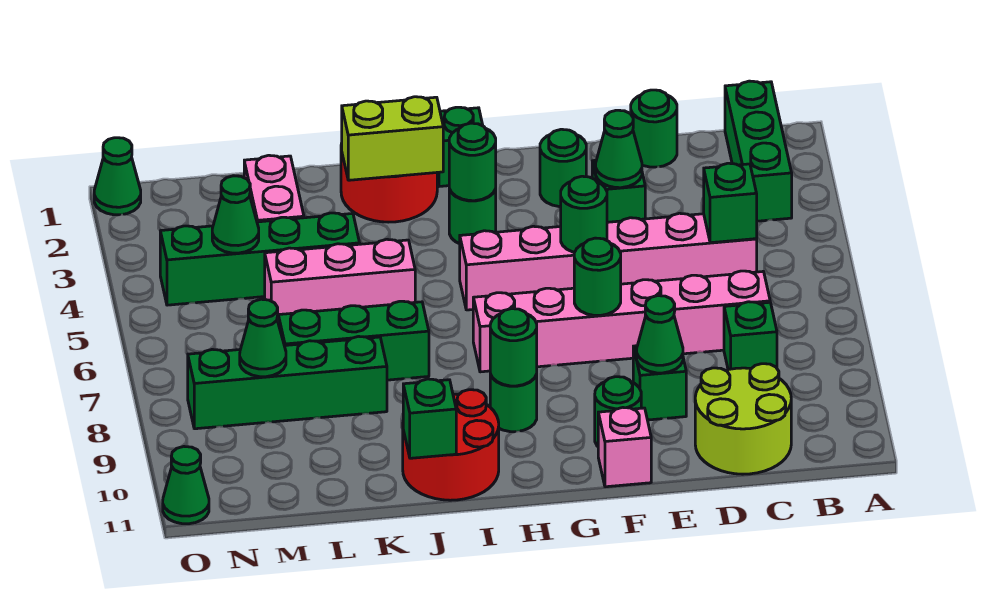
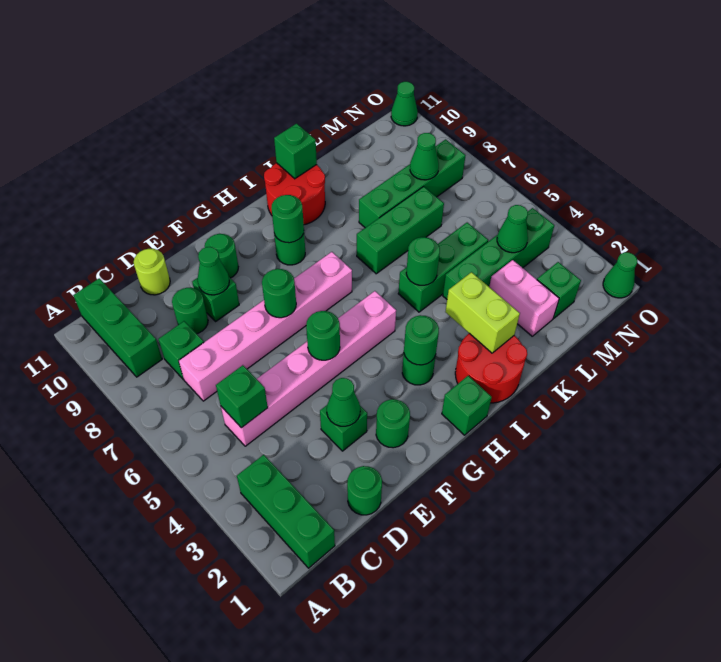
none -> green brick B9:B11 level 1
lime round brick C10:D11 level 1 -> lime round brick D11 level 1
none -> green round brick D9 level 1
pink brick F11 level 1 -> none
lime brick I2:J2 level 2 -> lime brick J2:J3 level 2
pink brick J5:L5 level 1 -> green brick J5:L5 level 1
none -> green round brick J5 level 2
none -> green brick M2 level 1

